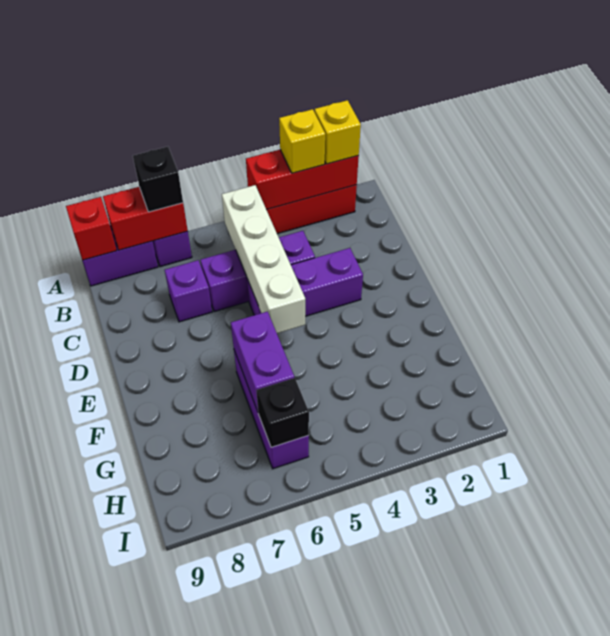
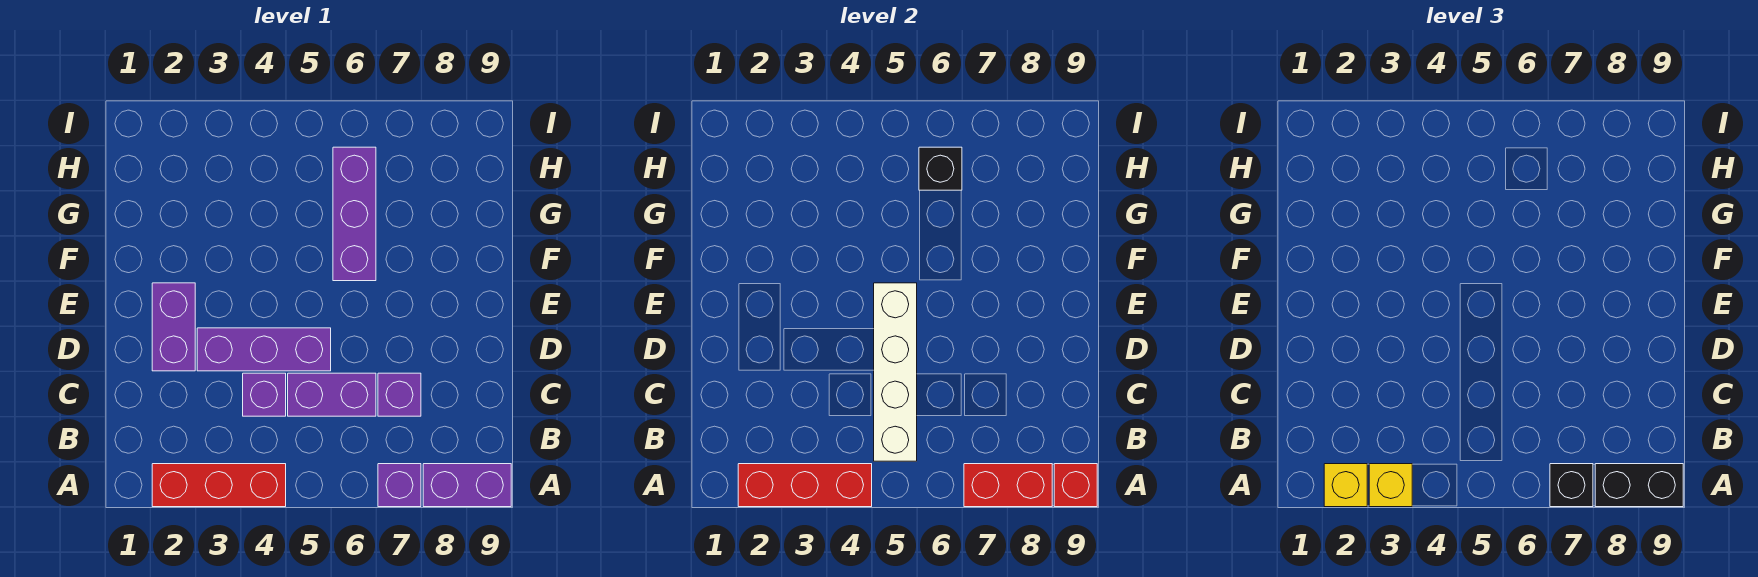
none -> black brick A8:A9 level 3
purple brick F6:G6 level 2 -> purple brick D2:E2 level 1

